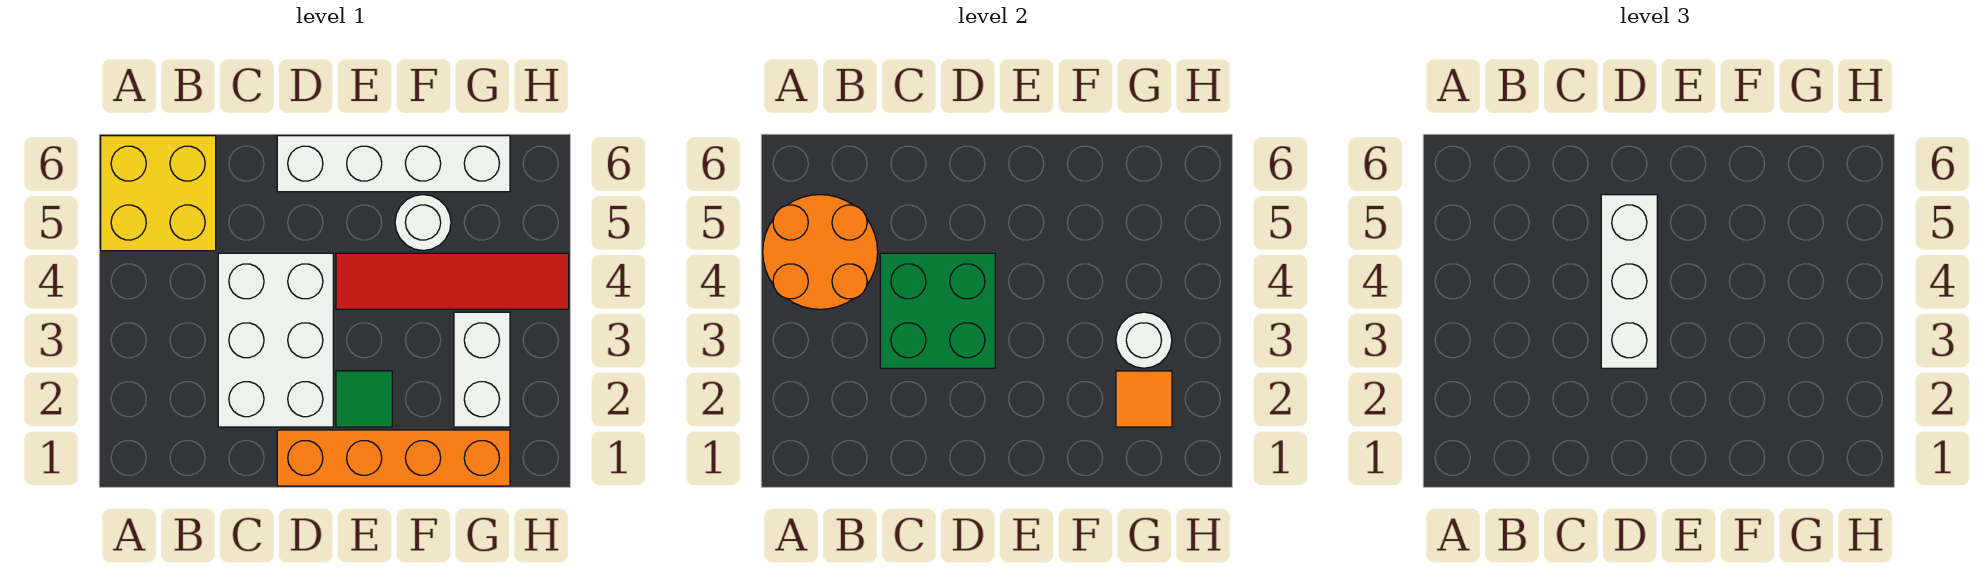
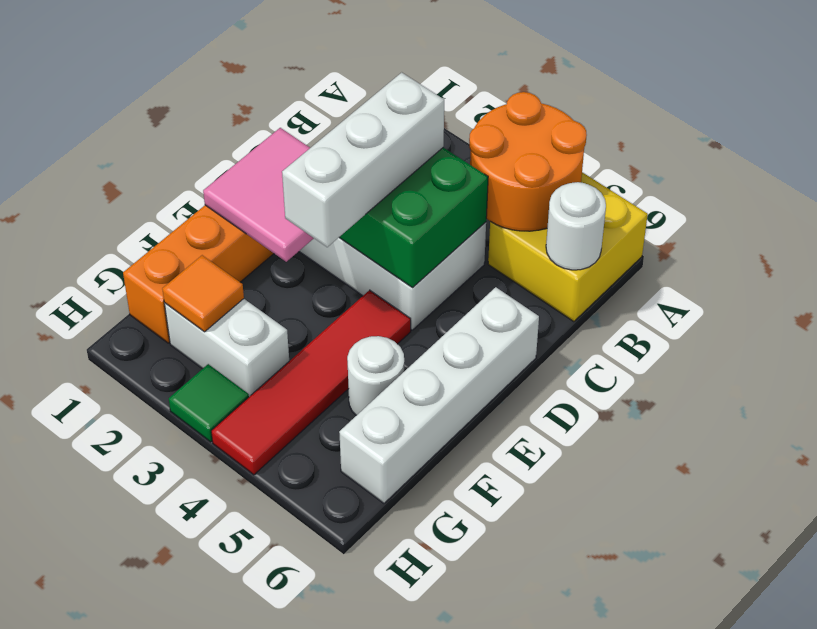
none -> pink tile D1:E2 level 2
white brick D3:D5 level 3 -> white brick C3:E3 level 3
green tile E2 level 1 -> green tile H3 level 1
white round brick G3 level 2 -> white round brick B6 level 2

